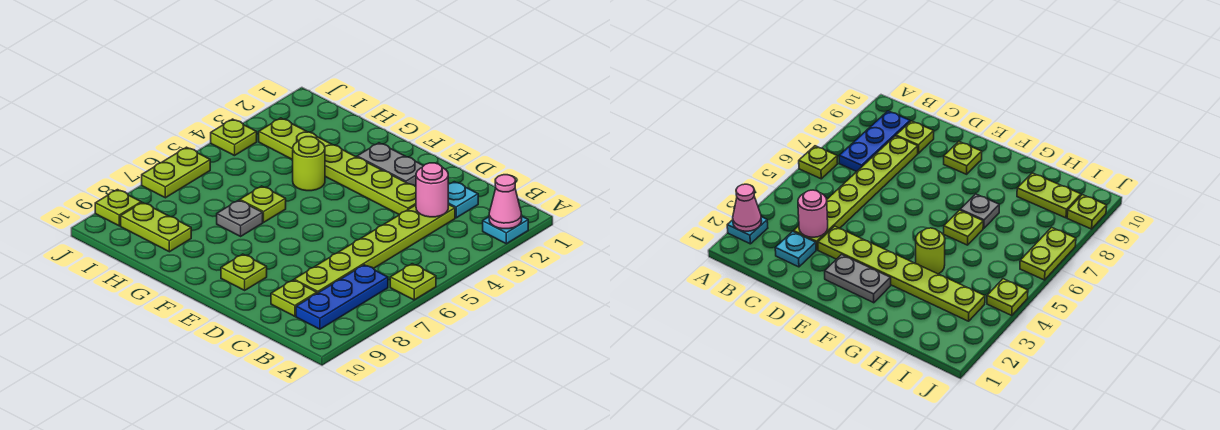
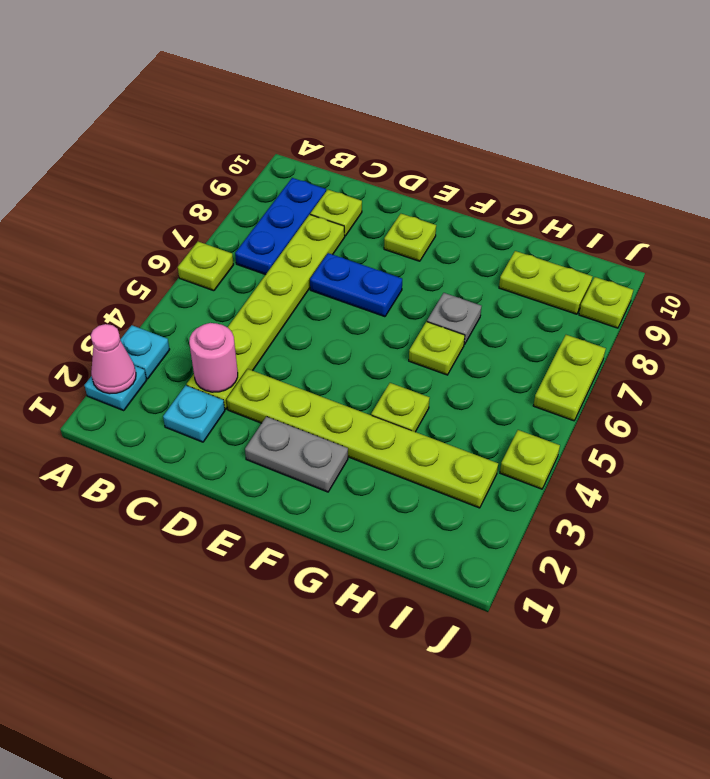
none -> cyan plate A3 level 1
none -> blue plate D7:E7 level 1
lime round brick G4 level 1 -> lime plate G4 level 1

